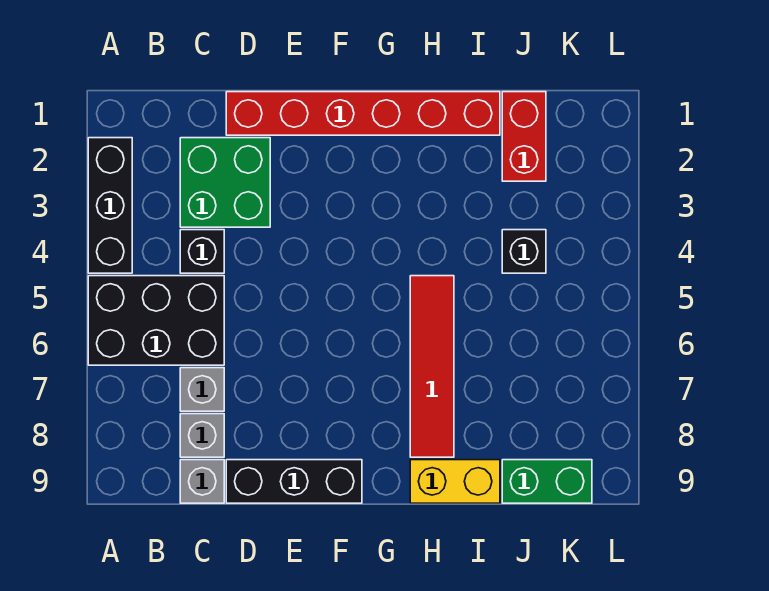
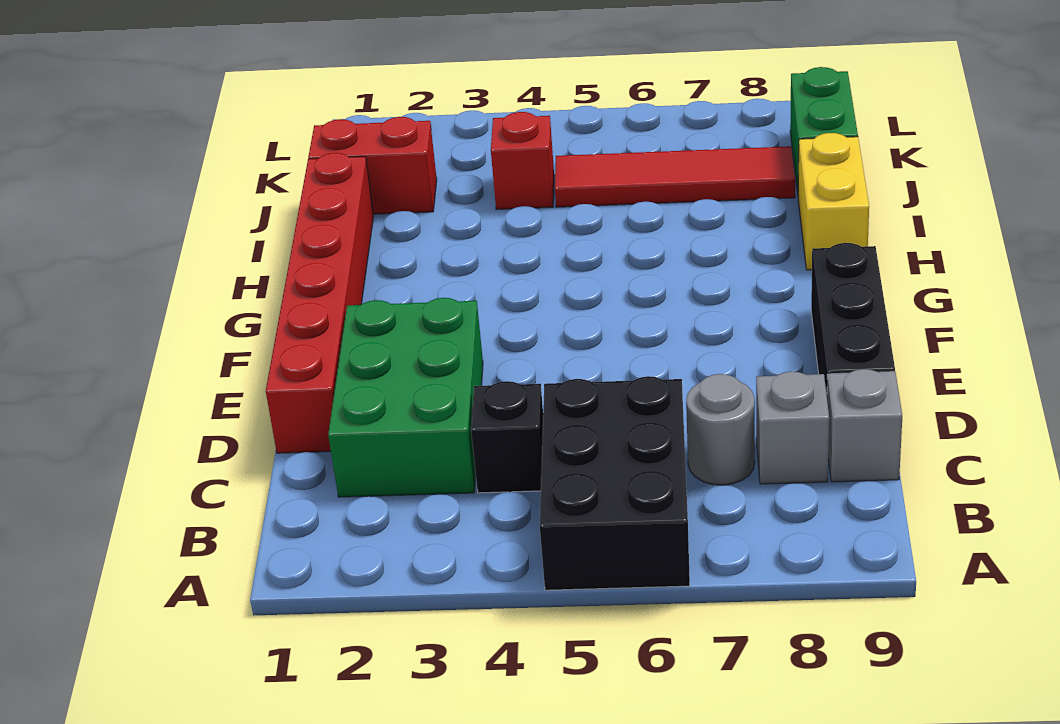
black brick A2:A4 level 1 -> none
green brick C2:D3 level 1 -> green brick C2:E3 level 1
grey brick C7 level 1 -> grey round brick C7 level 1
red tile H5:H8 level 1 -> red tile J5:J8 level 1
black brick J4 level 1 -> red brick J4 level 1

